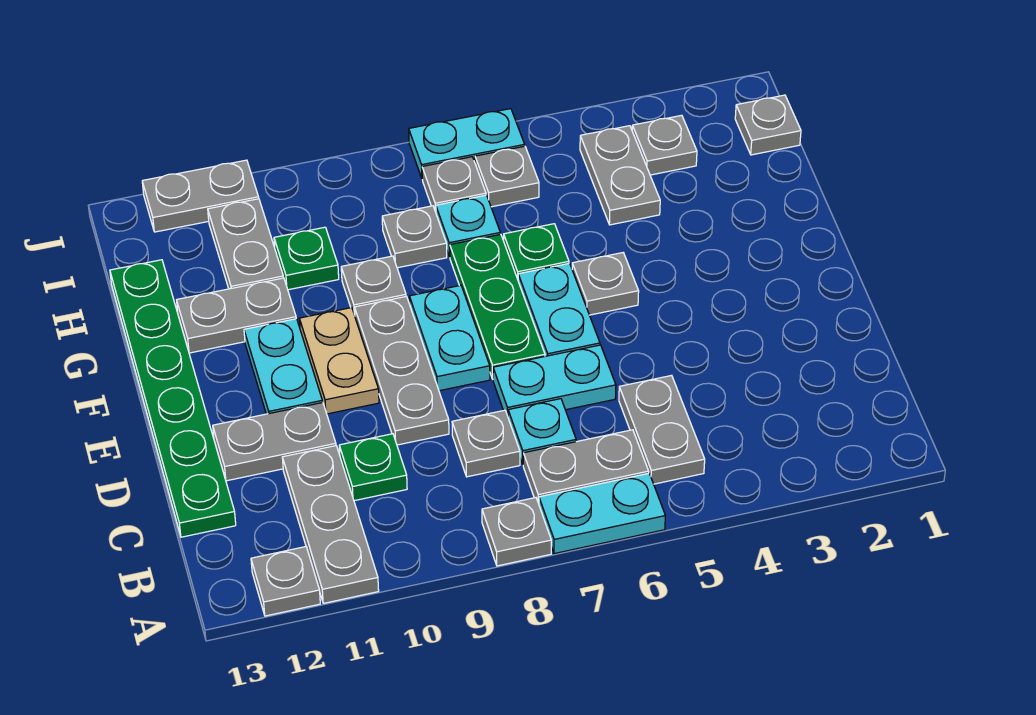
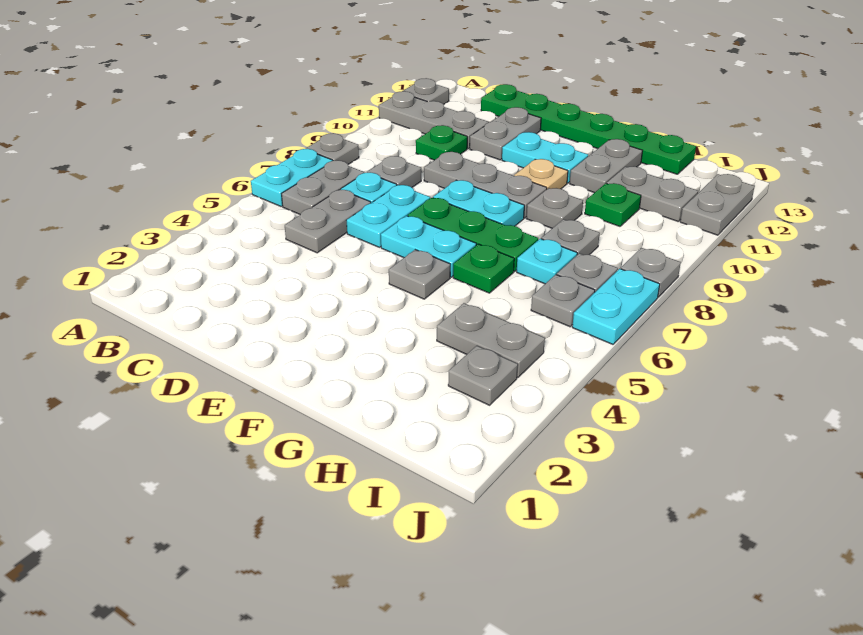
grey plate B5:C5 level 1 -> grey plate C5:C6 level 1
tan plate E10:F10 level 1 -> tan plate F10 level 1
grey plate I1 level 1 -> grey plate J8 level 1

